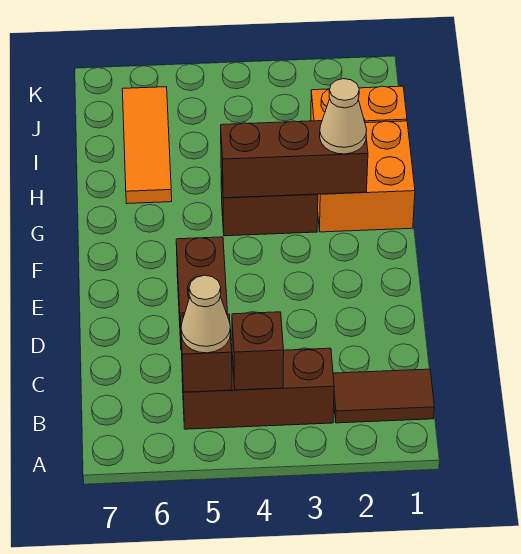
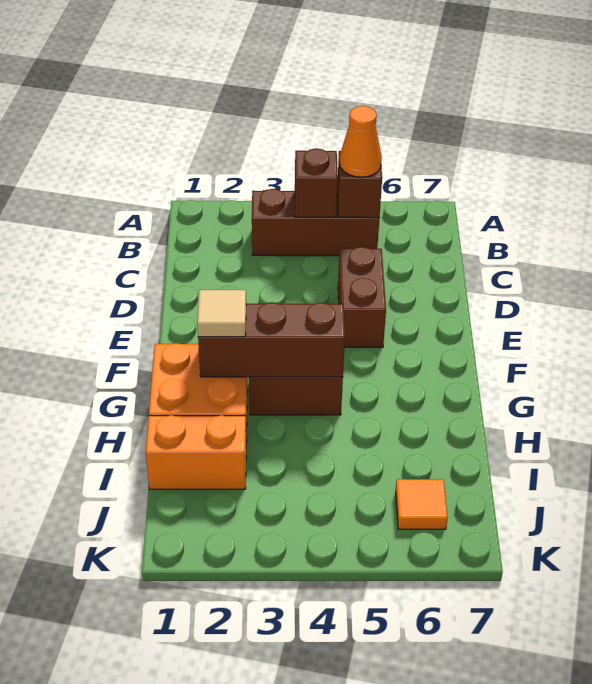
brown tile B1:B2 level 1 -> none
tan cone B5 level 3 -> orange cone B5 level 3
tan cone G2 level 3 -> tan tile G2 level 3
orange tile H6:J6 level 1 -> orange tile J6 level 1

